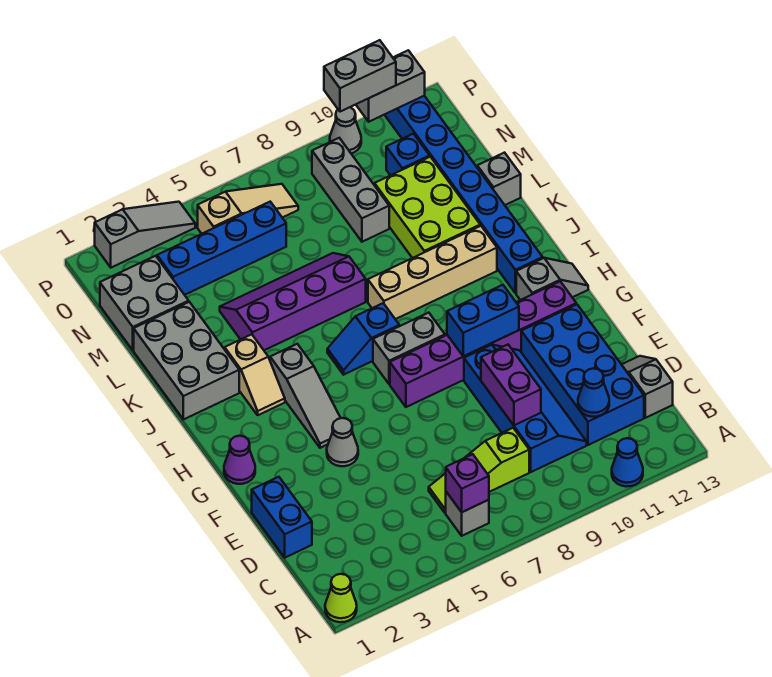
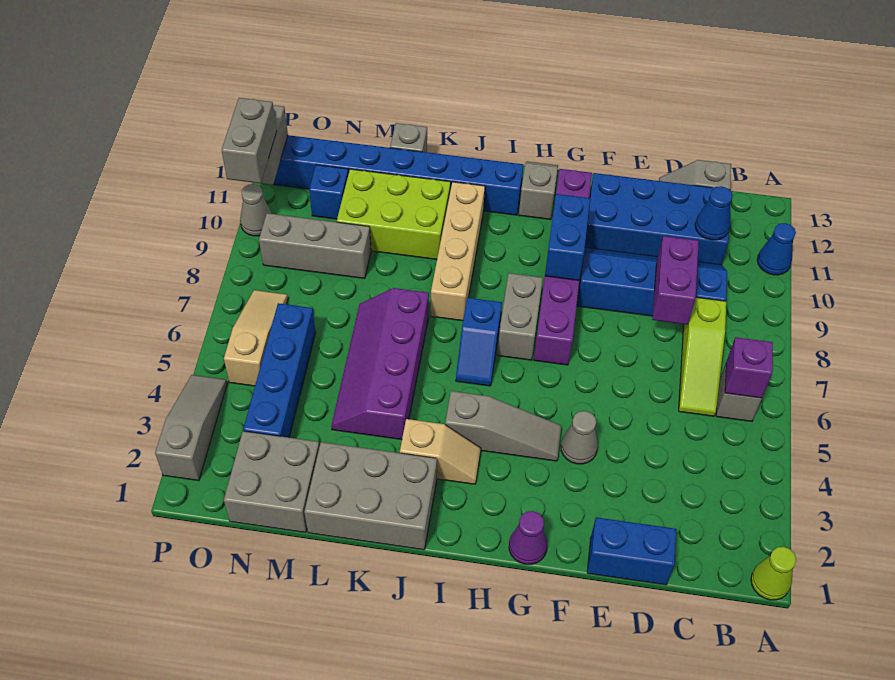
purple brick D9:E9 level 2 -> purple brick D8:D9 level 2

